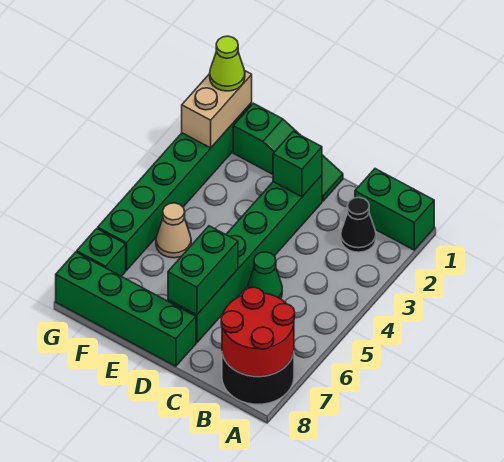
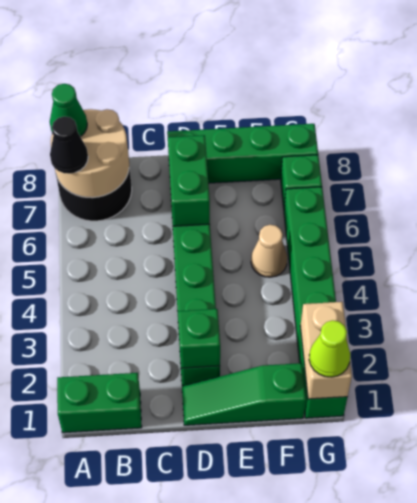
red round brick A7:B8 level 2 -> tan round brick A7:B8 level 2
black cone B2 level 1 -> black cone A7 level 3
green cone C5 level 1 -> green cone A8 level 3

